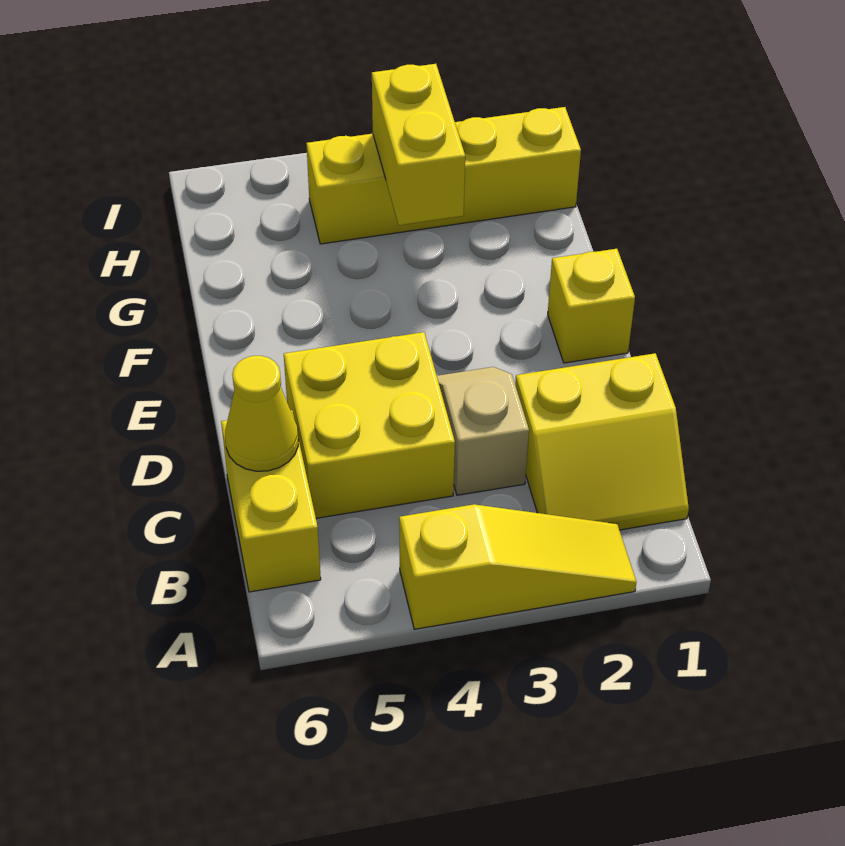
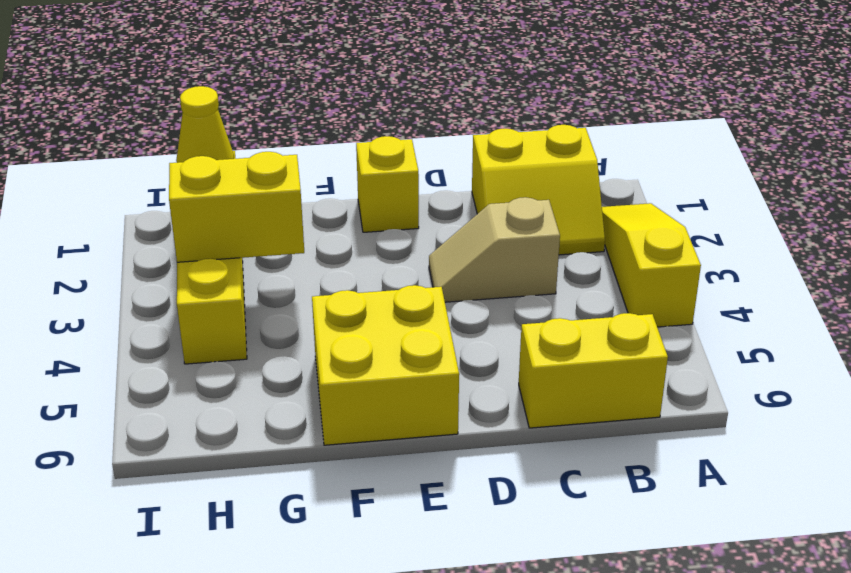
yellow slope B1:C2 level 1 top C -> yellow slope B1:C2 level 1 top 1
yellow brick C4:D5 level 1 -> yellow brick E5:F6 level 1
yellow cone C6 level 2 -> yellow cone H1 level 2

